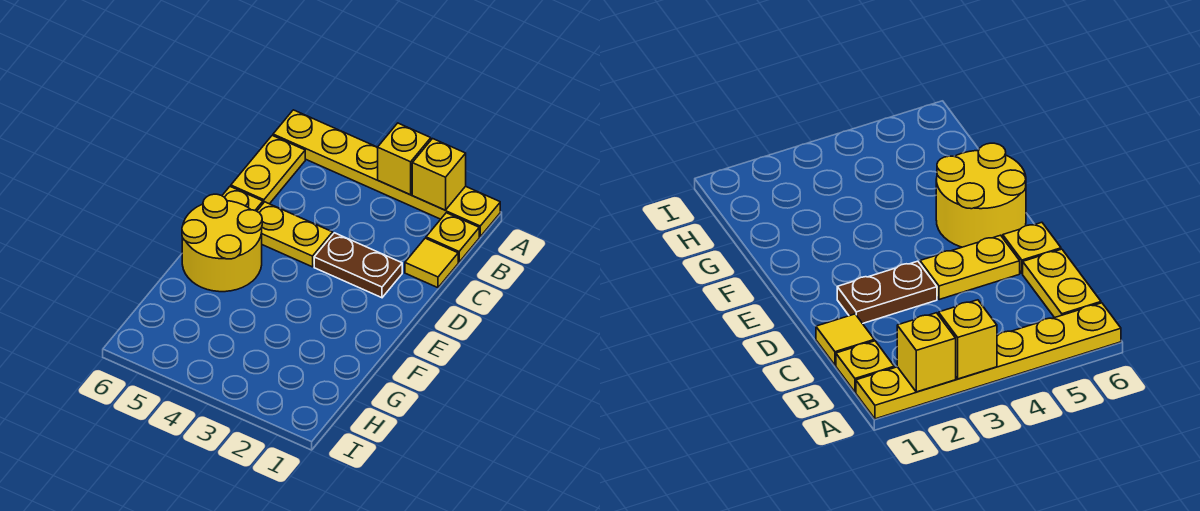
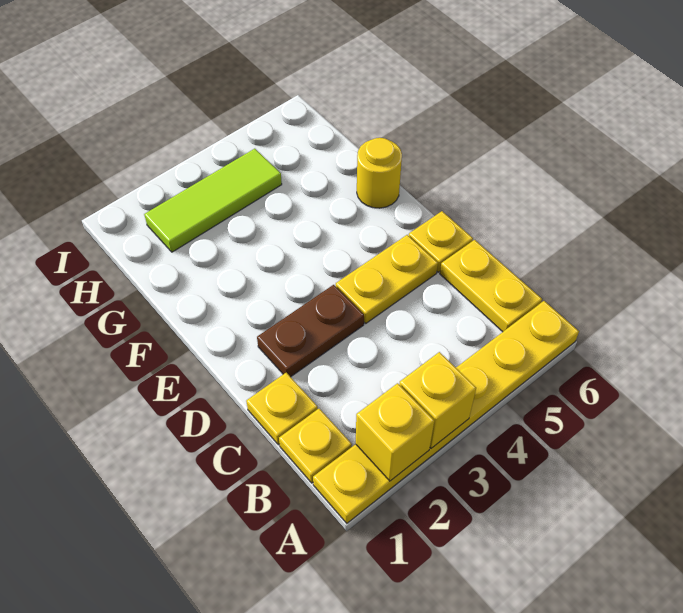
yellow tile C1 level 1 -> yellow plate C1 level 1
yellow round brick E5:F6 level 1 -> yellow round brick F6 level 1
none -> lime tile H2:H4 level 1

